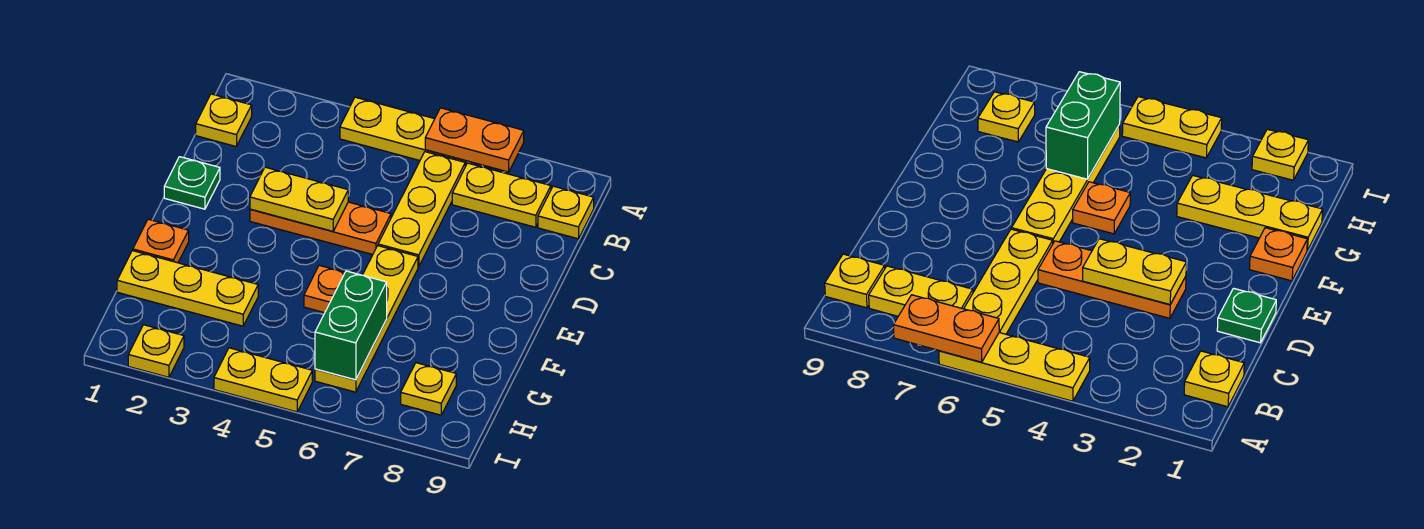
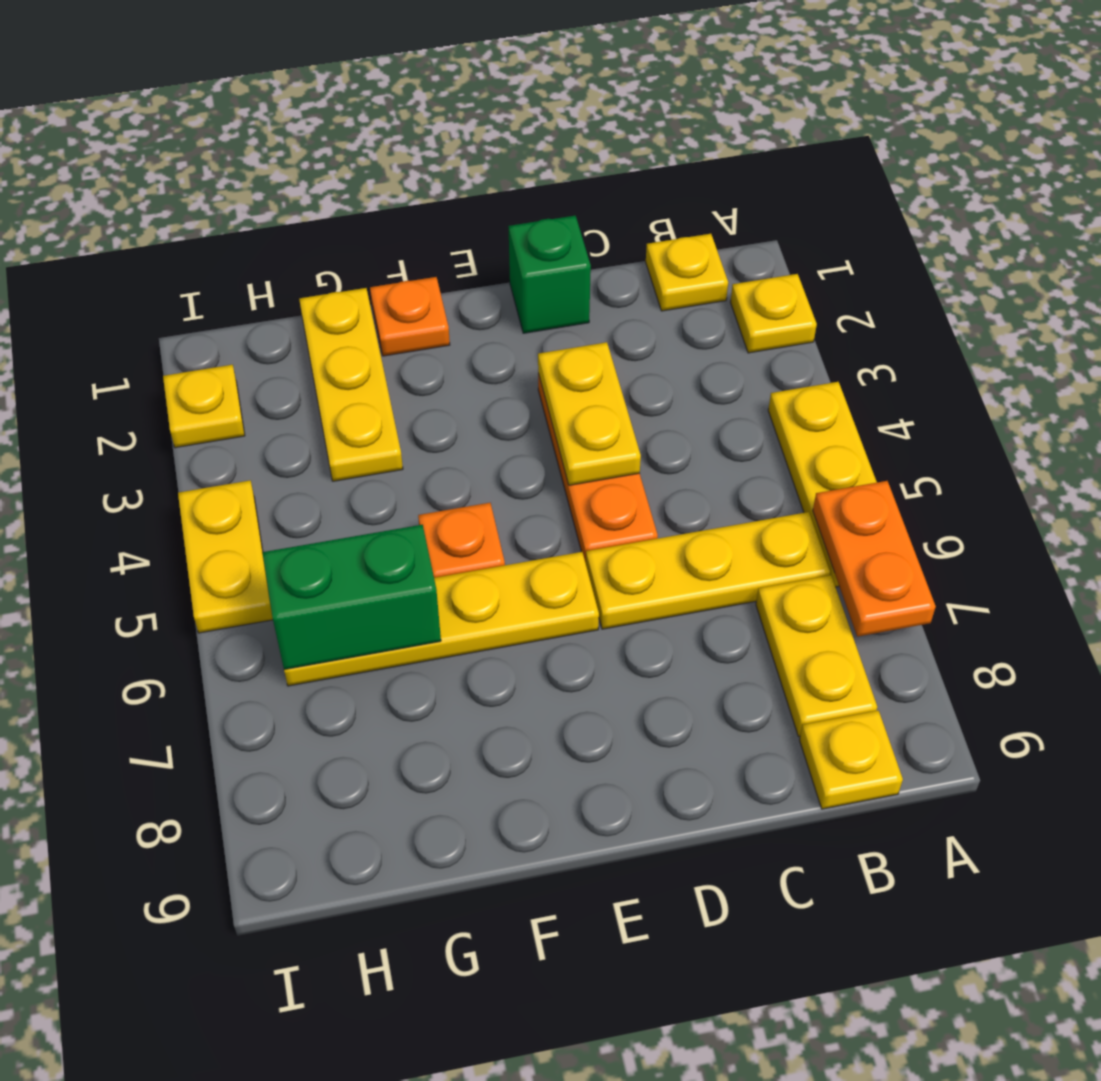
green plate D1 level 1 -> green brick D1 level 1
yellow plate H8 level 1 -> yellow plate A2 level 1

